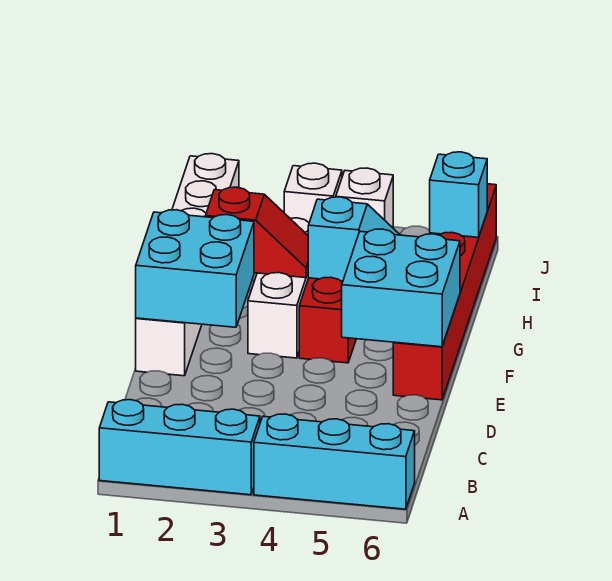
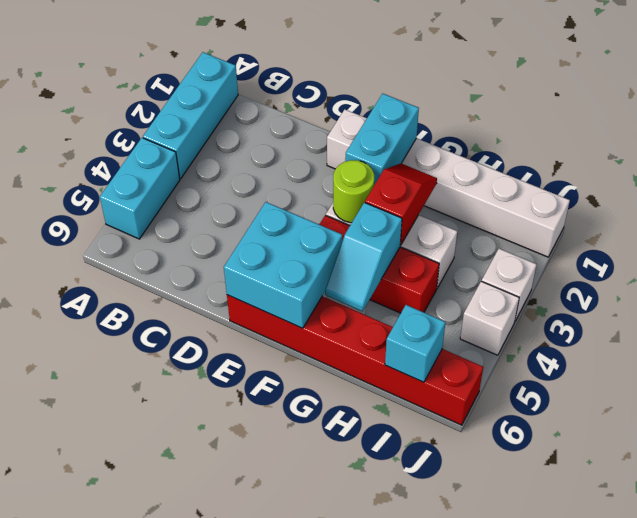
cyan brick A4:A6 level 1 -> cyan brick A4:A5 level 1
cyan brick E1:F2 level 2 -> cyan brick F1:F2 level 2
none -> lime round brick F3 level 2
red slope G2:G3 level 2 top 2 -> red slope G2:G3 level 2 top 3

